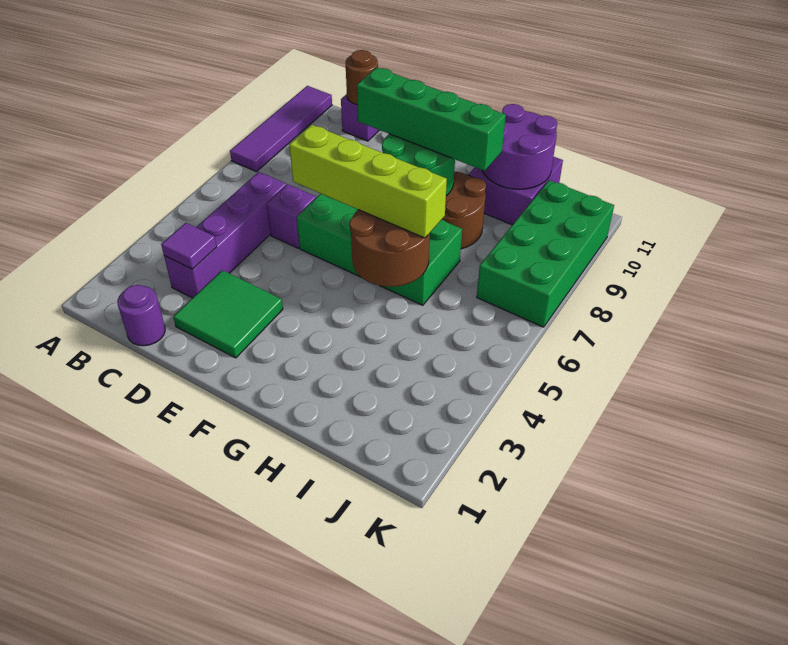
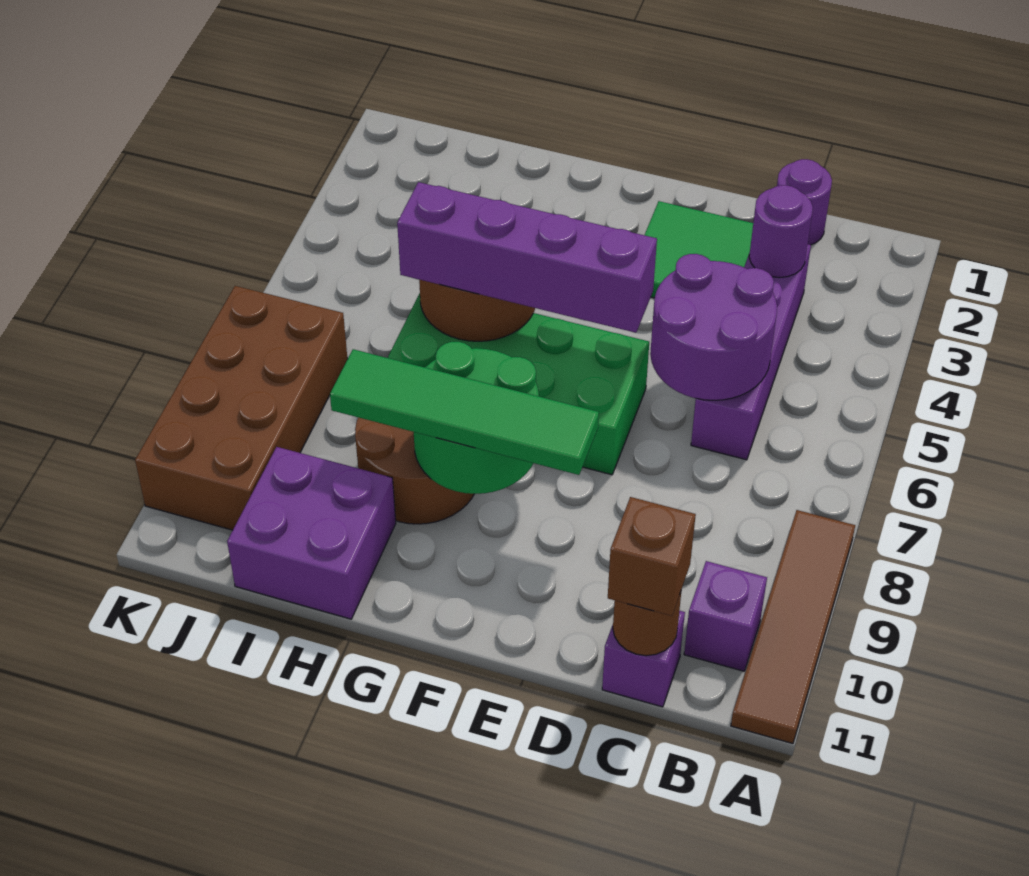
purple tile A8:A11 level 1 -> brown tile A8:A11 level 1
purple tile C3 level 2 -> purple round brick C3 level 2
none -> brown brick C11 level 3
purple brick D6 level 1 -> purple brick B10 level 1
lime brick E6:H6 level 3 -> purple brick E6:H6 level 3
green brick E9:H9 level 3 -> green tile E9:H9 level 3
purple round brick H10:I11 level 2 -> purple round brick C5:D6 level 2
green brick J7:K10 level 1 -> brown brick J7:K10 level 1

